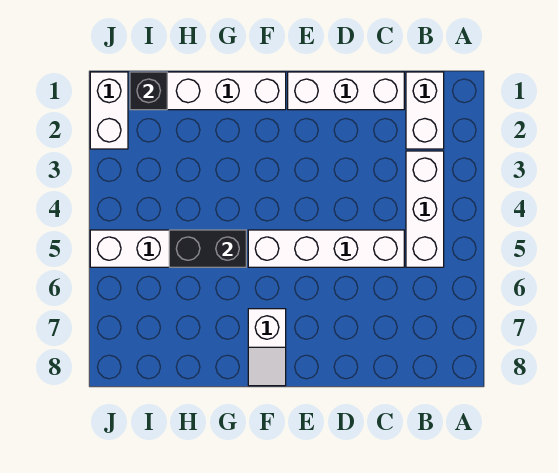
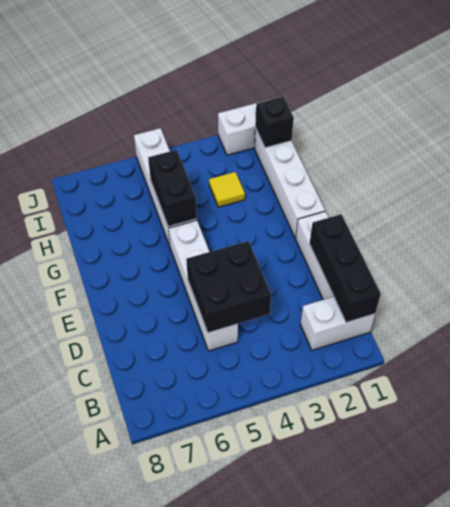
none -> black brick B1:D1 level 2
white brick B3:B5 level 1 -> none
none -> black brick C4:D5 level 2
white slope F7:F8 level 1 top 7 -> none
none -> yellow tile H3 level 1

